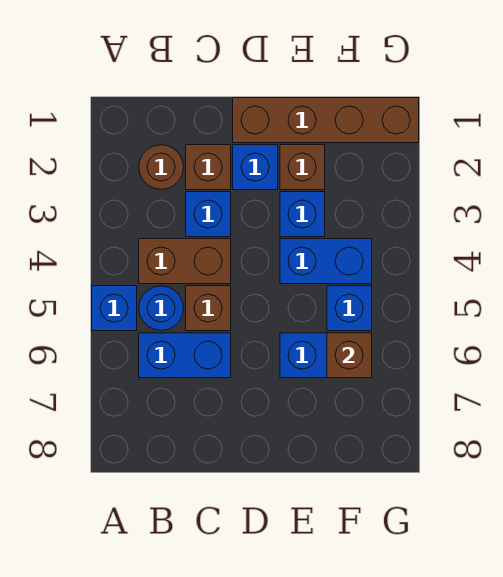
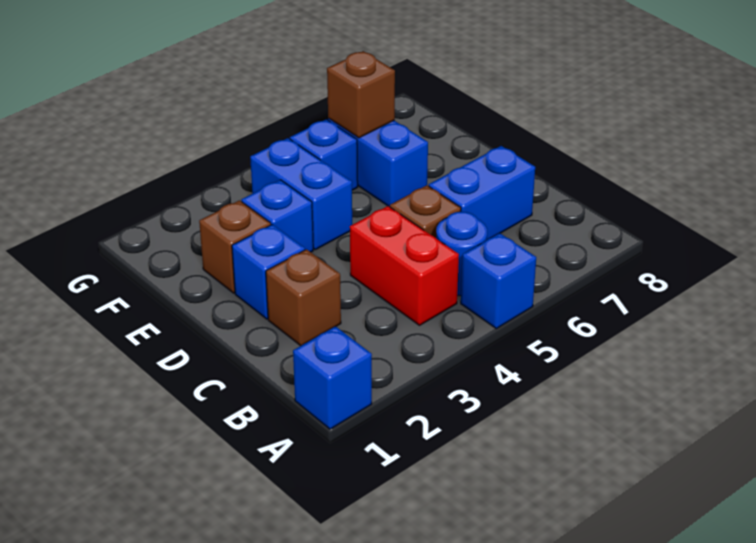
brown round brick B2 level 1 -> none
brown brick B4:C4 level 1 -> red brick B4:C4 level 1
blue brick B6:C6 level 1 -> blue brick C6:C7 level 1
blue brick C3 level 1 -> blue brick A1 level 1
brown brick D1:G1 level 1 -> none

